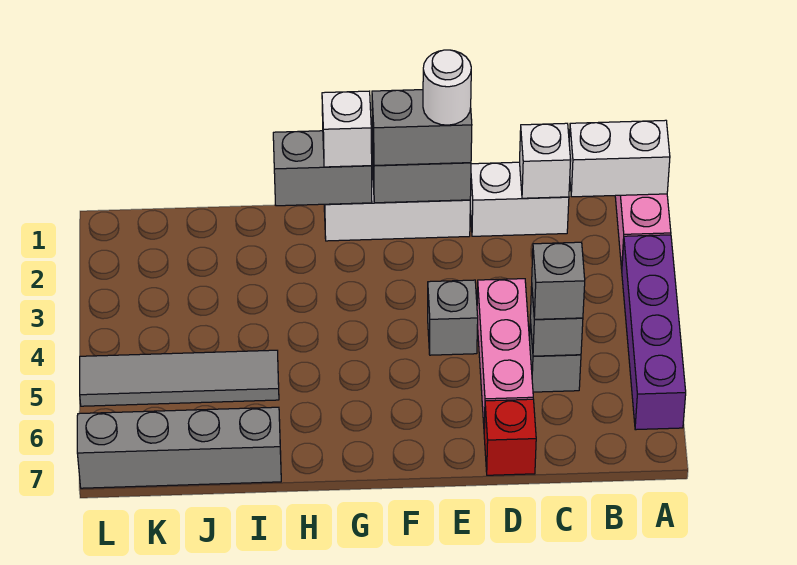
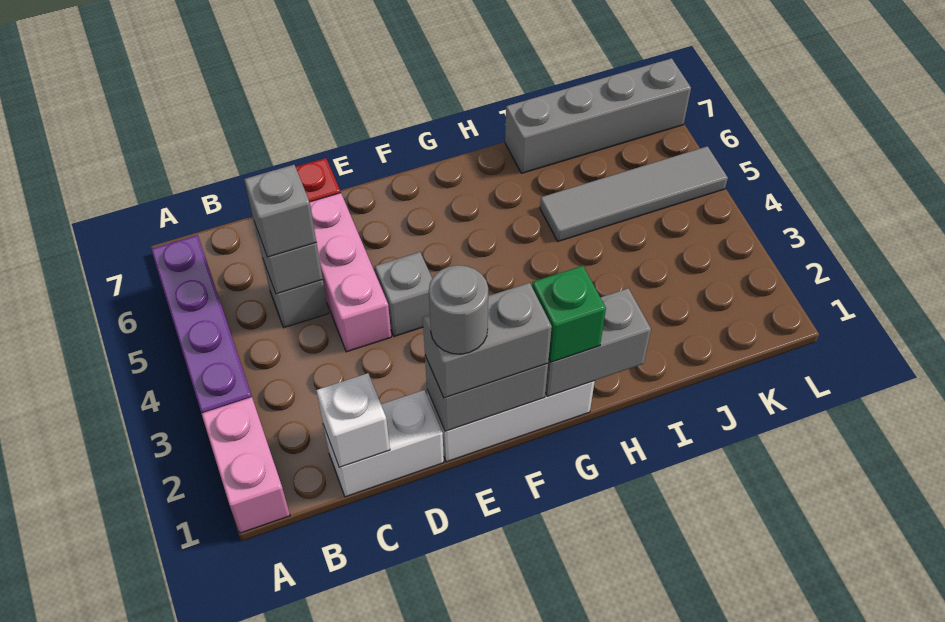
white brick A1:B1 level 2 -> none
white round brick E1 level 4 -> grey round brick E1 level 4
white brick G1 level 3 -> green brick G1 level 3

